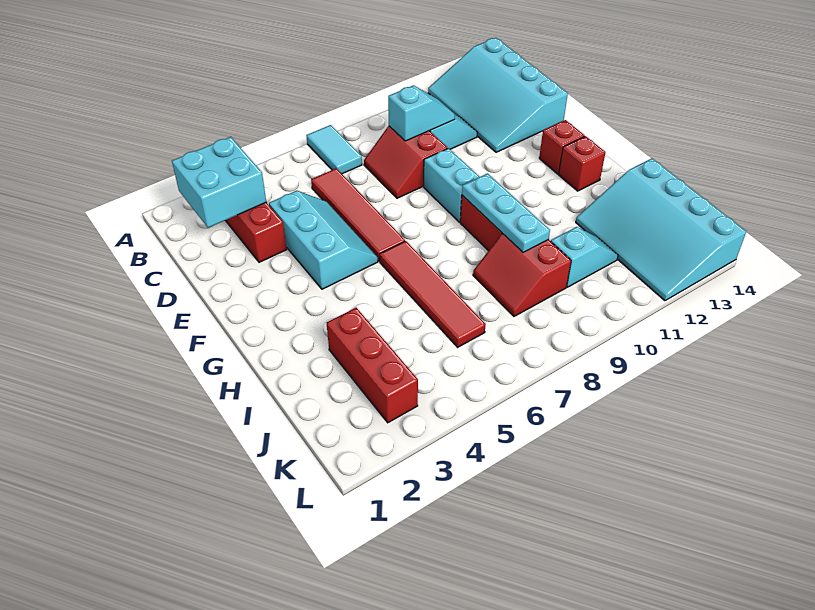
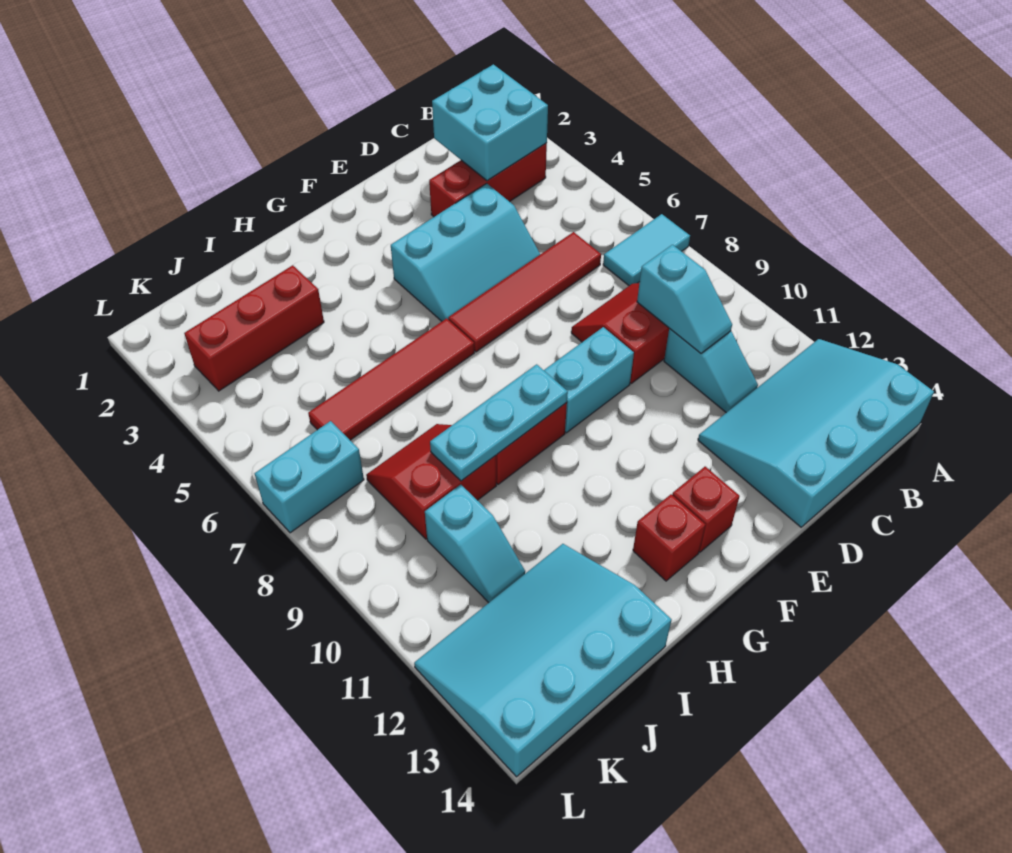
none -> cyan brick K7:L7 level 1

